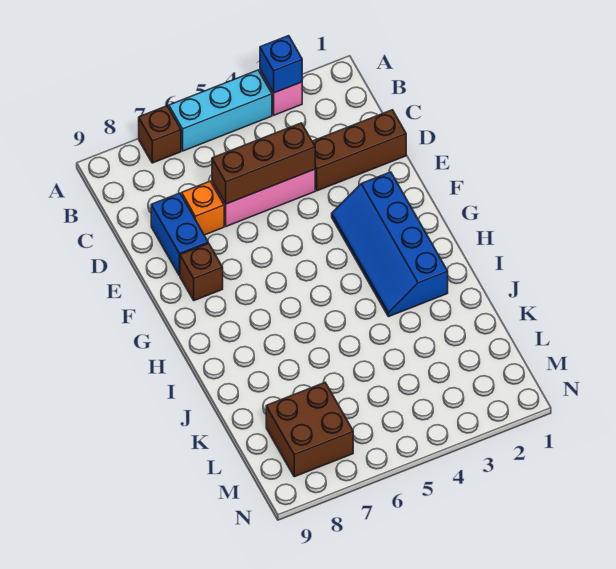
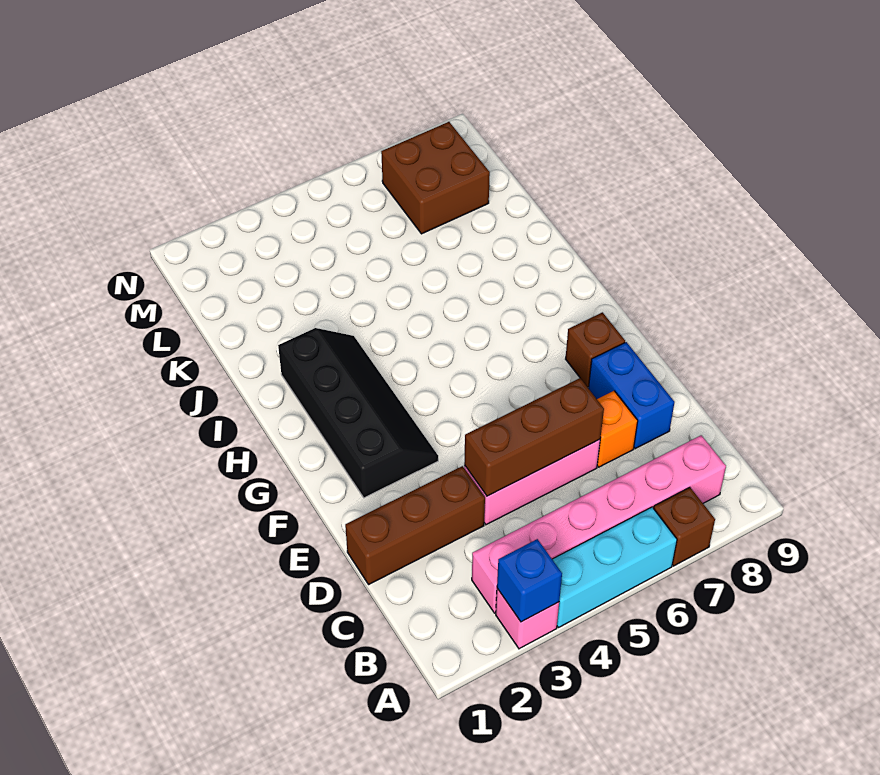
none -> pink brick B3:B8 level 1
blue slope F2:I3 level 1 top 2 -> black slope F2:I3 level 1 top 2

